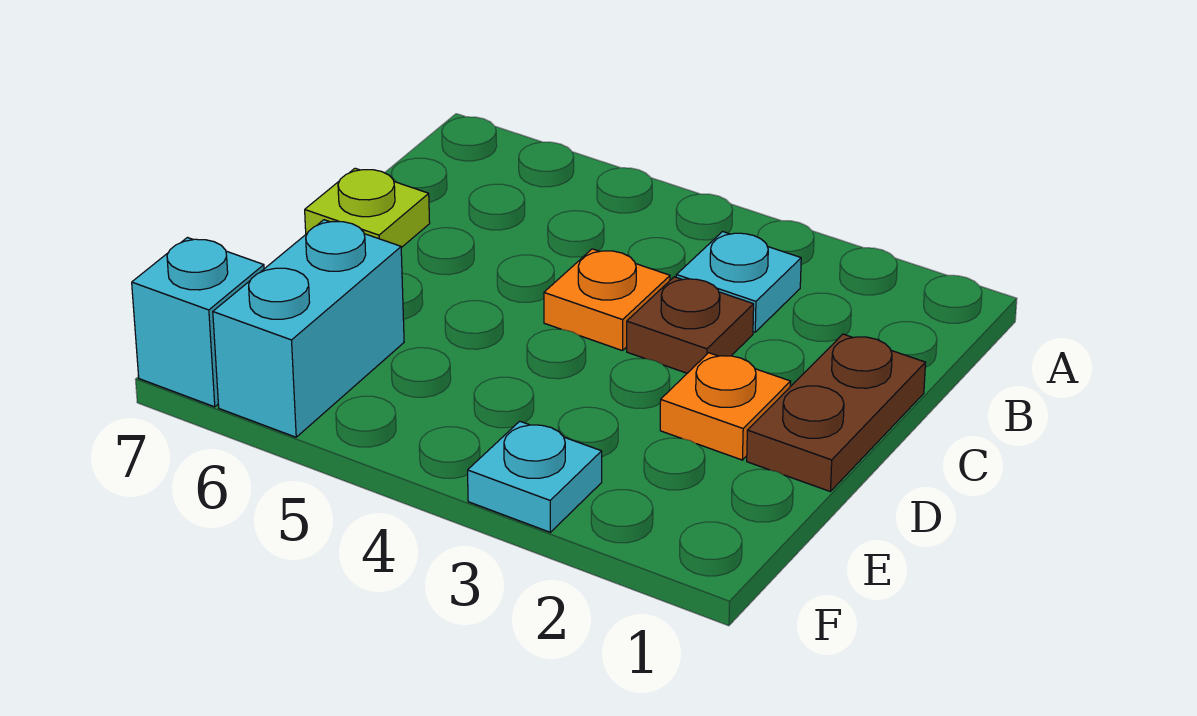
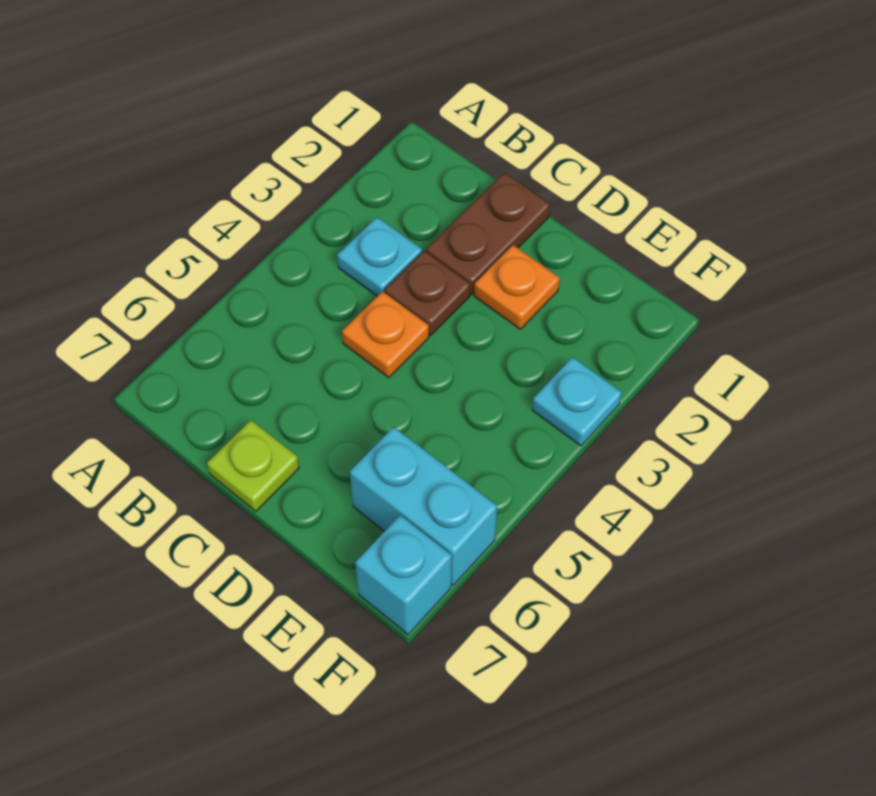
brown plate C1:D1 level 1 -> brown plate C1:C2 level 1

